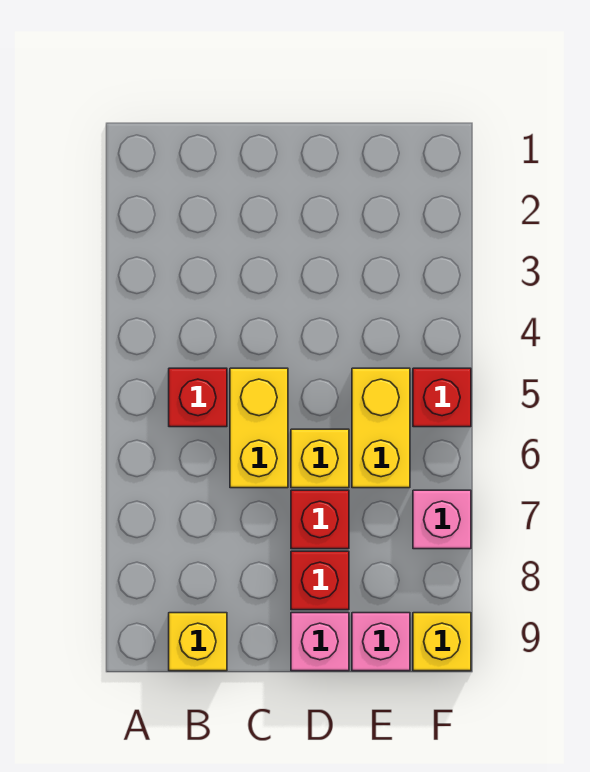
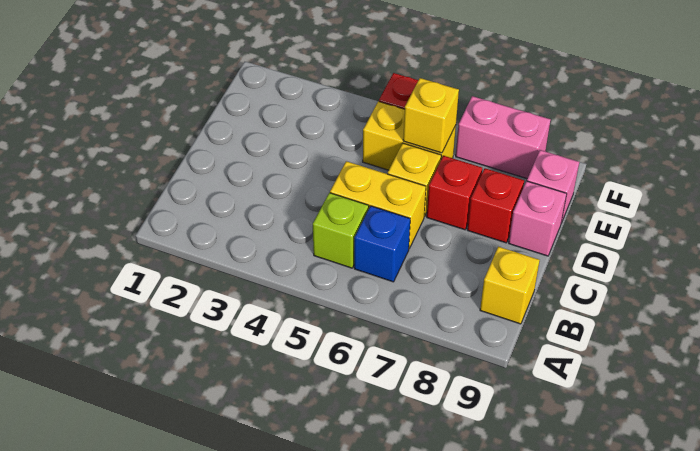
red brick B5 level 1 -> lime brick B5 level 1
none -> blue brick B6 level 1
pink brick F7 level 1 -> pink brick F7:F8 level 1
yellow brick F9 level 1 -> yellow brick E6 level 2

